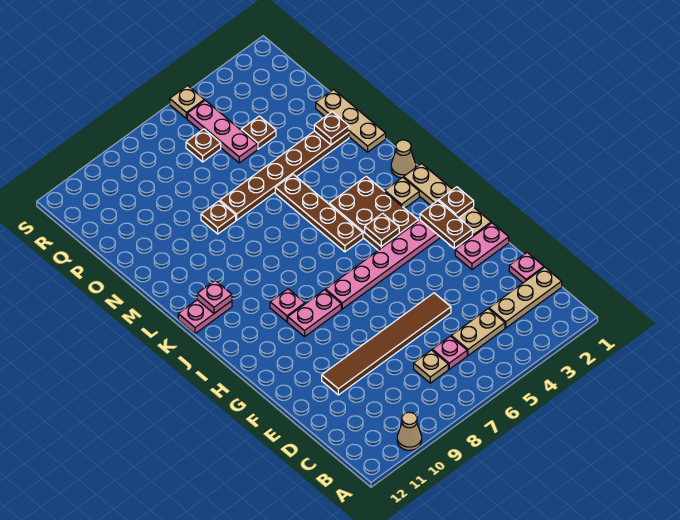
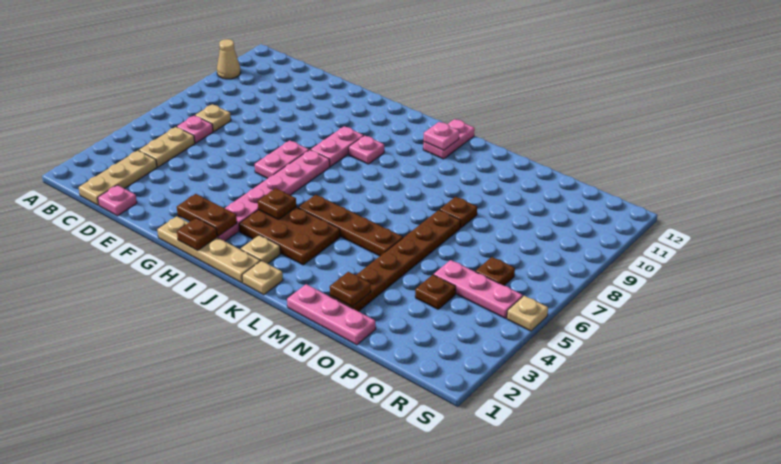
brown tile E5:E10 level 1 -> none
pink plate F1:F2 level 1 -> pink plate G6:G7 level 1
tan cone K1 level 1 -> tan plate K1 level 1
tan plate M1:O1 level 1 -> pink plate M1:O1 level 1

